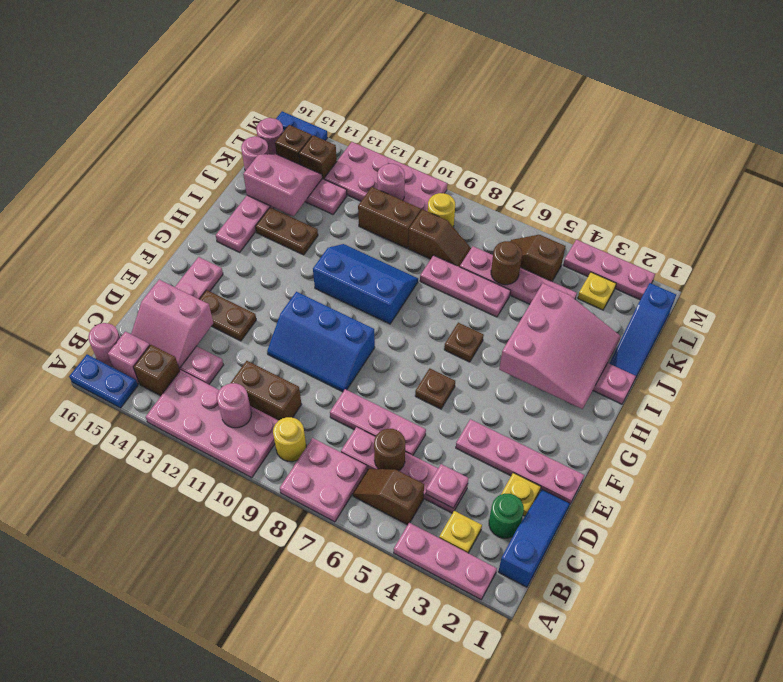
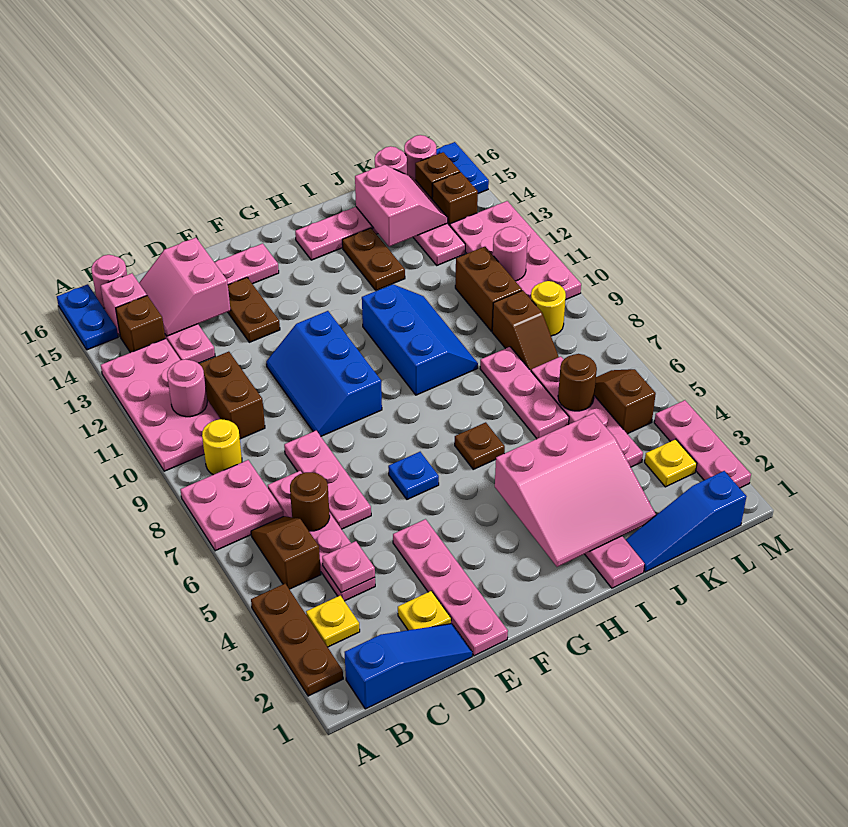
pink plate A2:A4 level 1 -> brown plate A2:A4 level 1
green round brick C2 level 1 -> none
brown plate F6 level 1 -> blue plate F6 level 1

